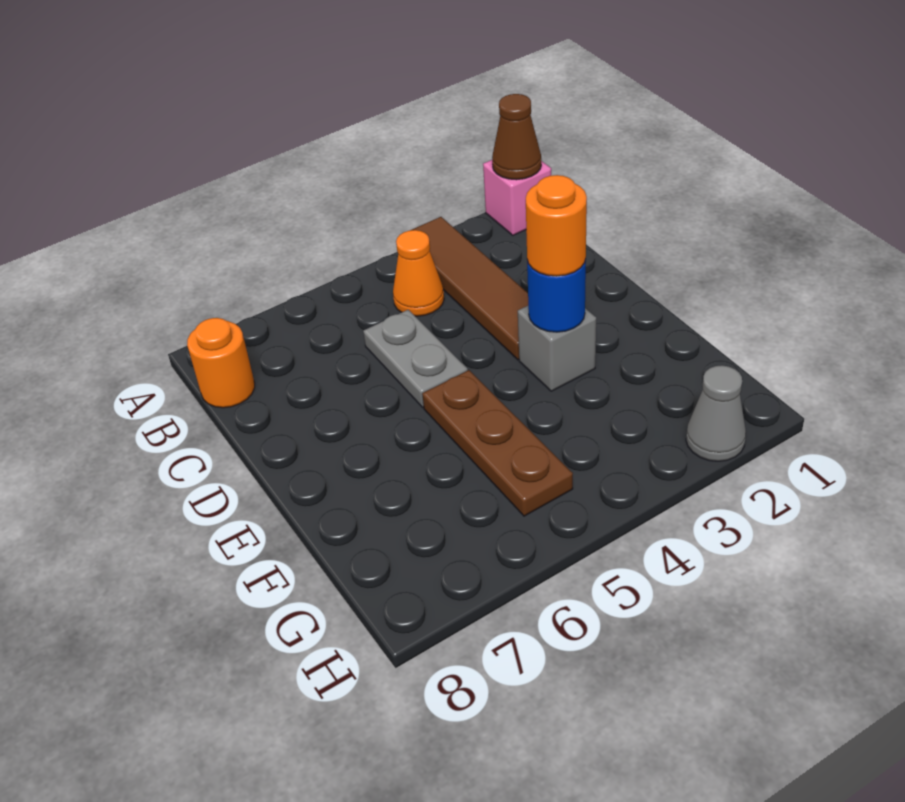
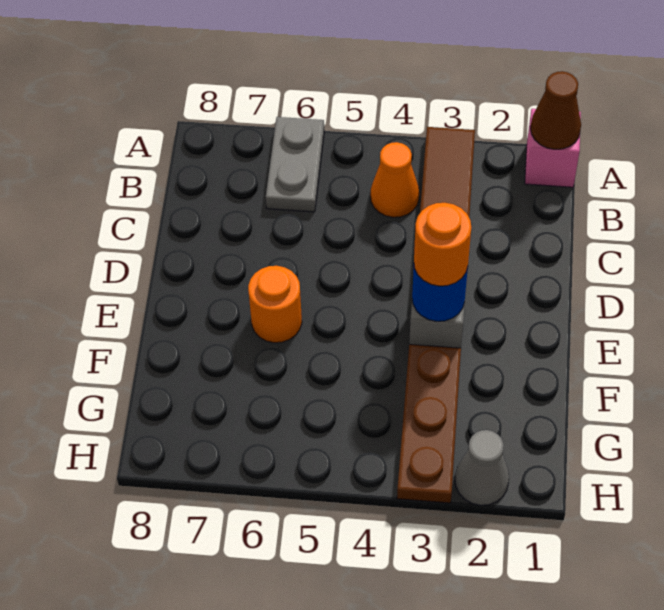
orange round brick B8 level 1 -> orange round brick E6 level 1
grey plate C5:D5 level 1 -> grey plate A6:B6 level 1
brown plate E5:G5 level 1 -> brown plate F3:H3 level 1

